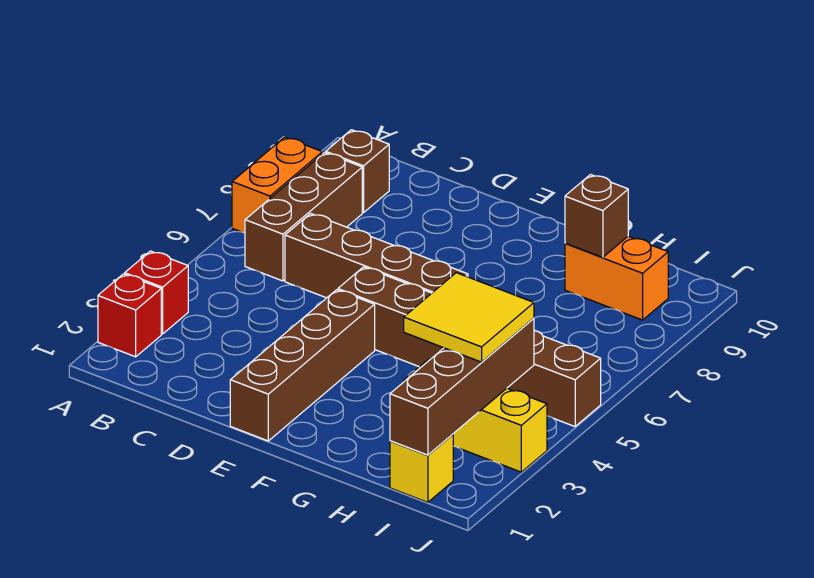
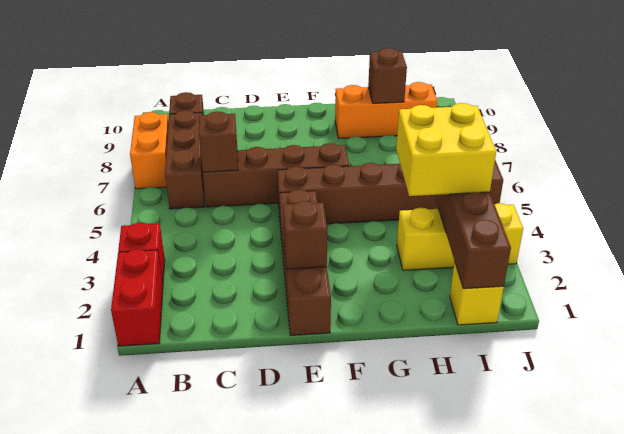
red brick A2 level 1 -> red brick A1:A2 level 1
none -> brown brick C6 level 2
none -> brown brick E2 level 2
yellow tile H3:I4 level 3 -> yellow brick H3:I4 level 3
orange brick H9:I9 level 1 -> orange brick G9:I9 level 1

